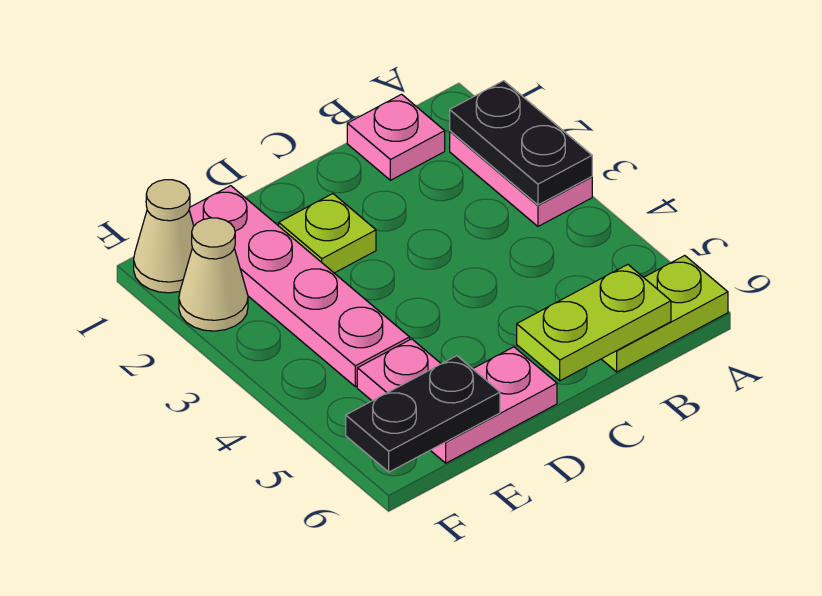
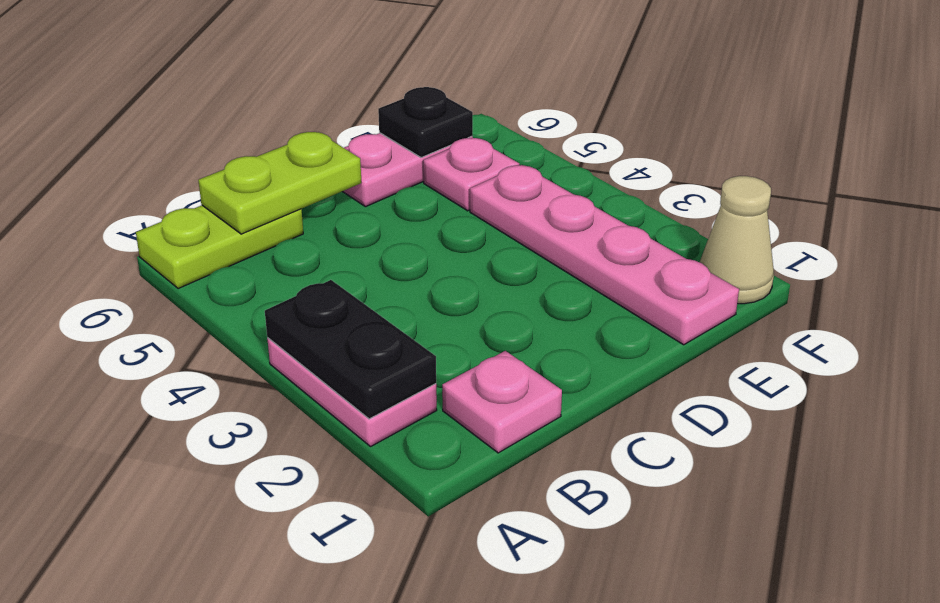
lime plate D2 level 1 -> none
black plate E6:F6 level 2 -> black plate E6 level 2
tan cone F2 level 1 -> none

